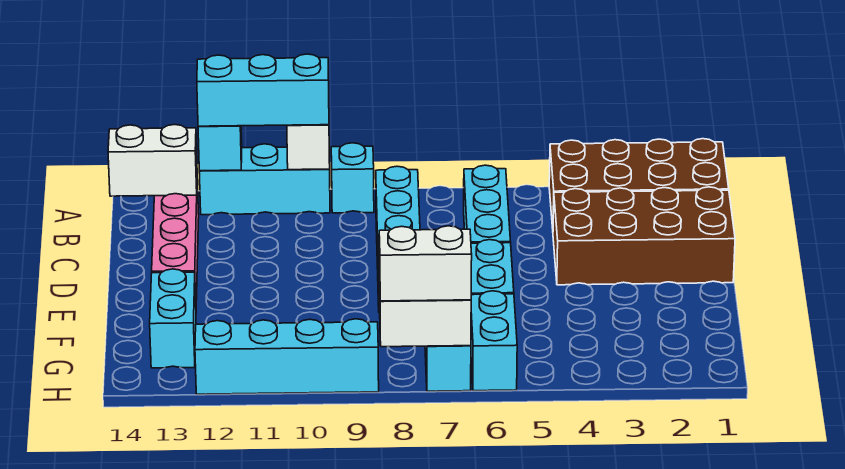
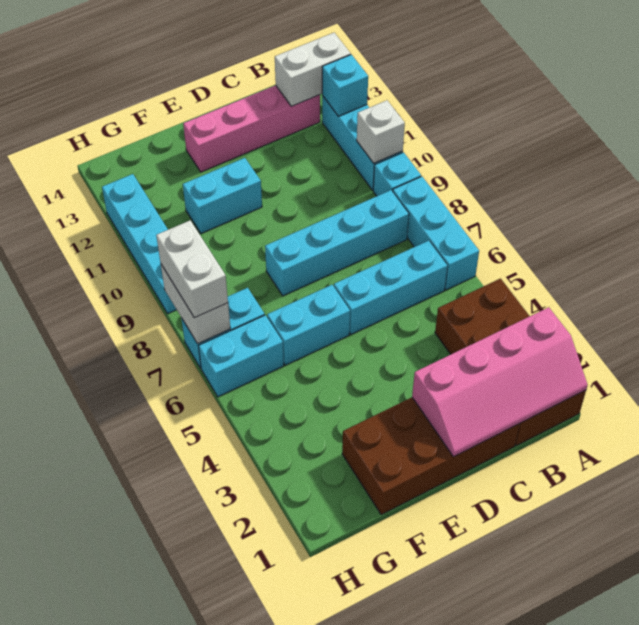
none -> pink slope A1:D2 level 2 top 2
cyan brick A10:A12 level 3 -> cyan brick A6:A8 level 1
white brick B13:B14 level 2 -> white brick A13:B13 level 2
brown brick C1:D4 level 1 -> brown brick C1:F2 level 1
cyan brick F13:G13 level 1 -> cyan brick E11:F11 level 1

